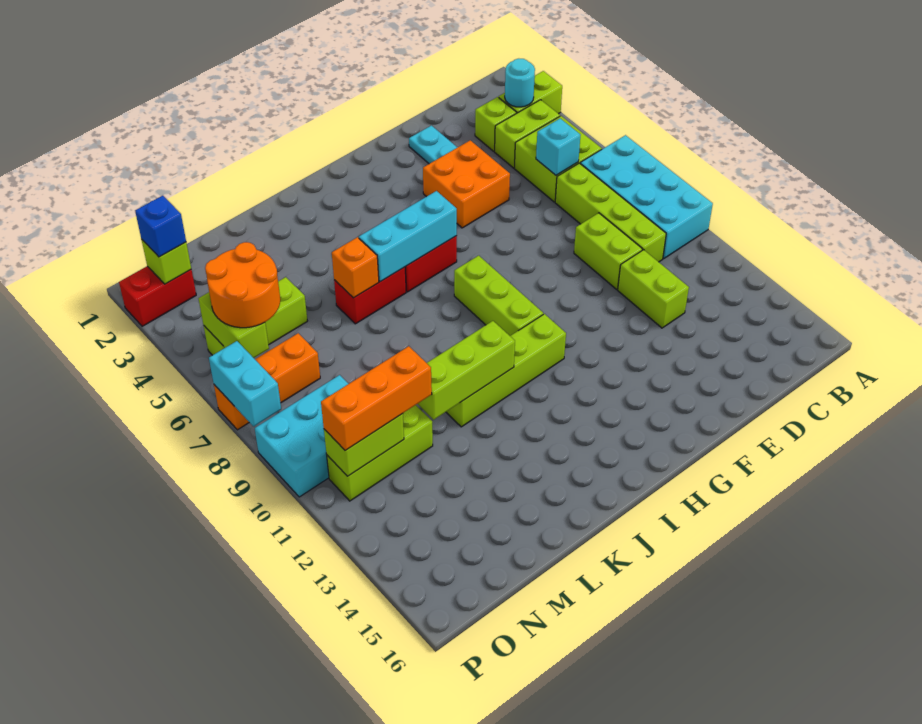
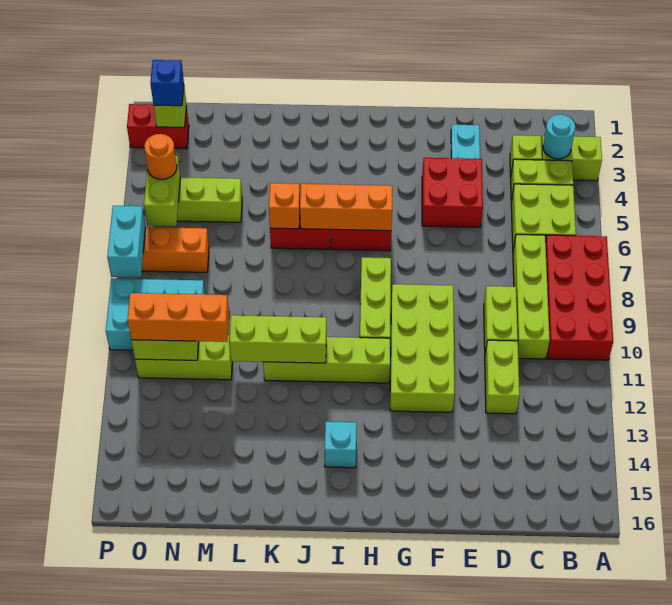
cyan brick A7:B10 level 1 -> red brick A7:B10 level 1
cyan brick C6 level 2 -> cyan brick I14 level 1
orange brick E4:F5 level 1 -> red brick E4:F5 level 1
none -> lime brick F9:G12 level 1
cyan brick H6:J6 level 2 -> orange brick H6:J6 level 2
orange round brick N5:O6 level 3 -> orange round brick O5 level 3

